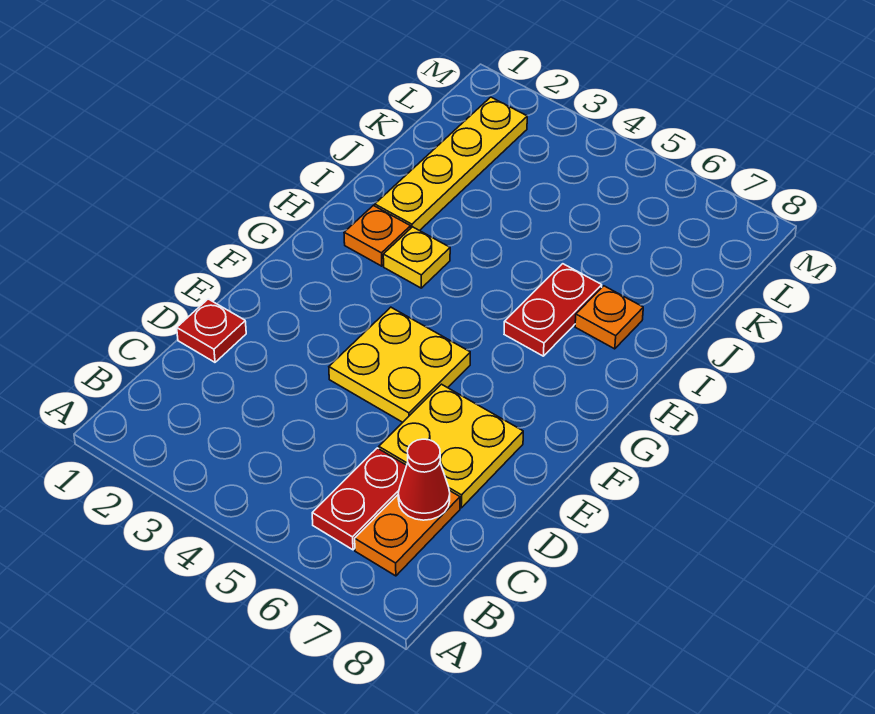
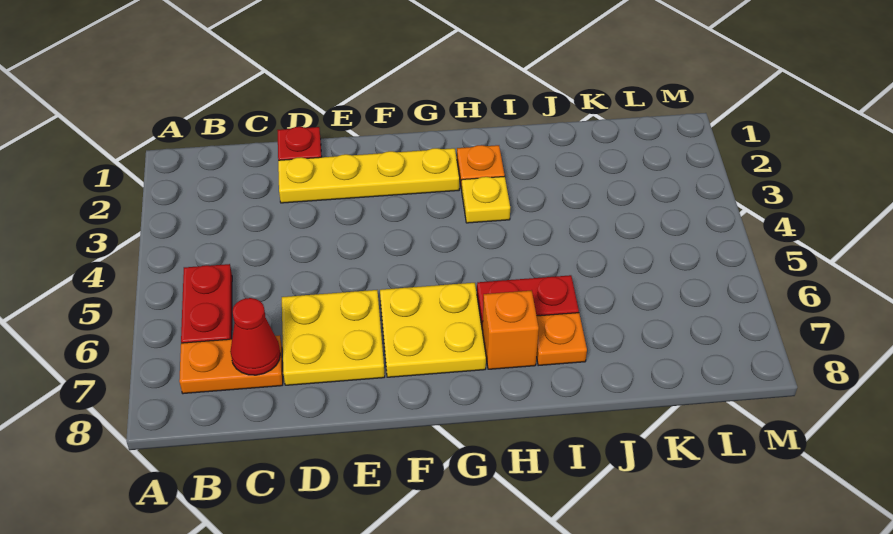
red plate B6:C6 level 1 -> red plate B5:B6 level 1
yellow plate E4:F5 level 1 -> yellow plate F6:G7 level 1
none -> orange brick H7 level 1
yellow plate I2:L2 level 1 -> yellow plate D2:G2 level 1

